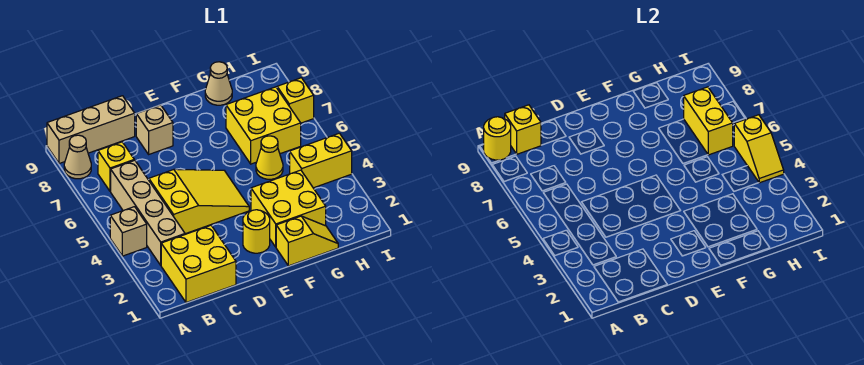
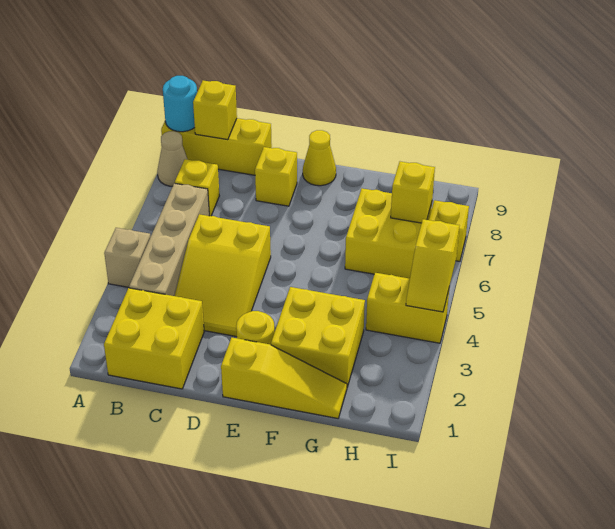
tan brick A9:C9 level 1 -> yellow brick A9:C9 level 1
yellow round brick A9 level 2 -> cyan round brick A9 level 2
yellow slope C4:E5 level 1 top C -> yellow slope C3:D5 level 1 top 5
tan brick D8 level 1 -> yellow brick D8 level 1
yellow slope F1:G1 level 1 top F -> yellow slope E1:G1 level 1 top E
yellow cone G5 level 1 -> yellow cone E9 level 1
tan cone G9 level 1 -> none
yellow brick H6:H7 level 2 -> yellow brick H7 level 2

